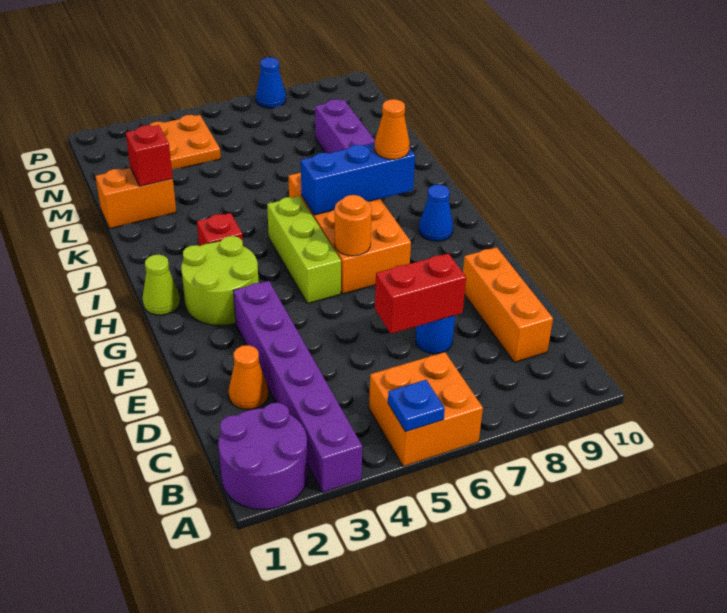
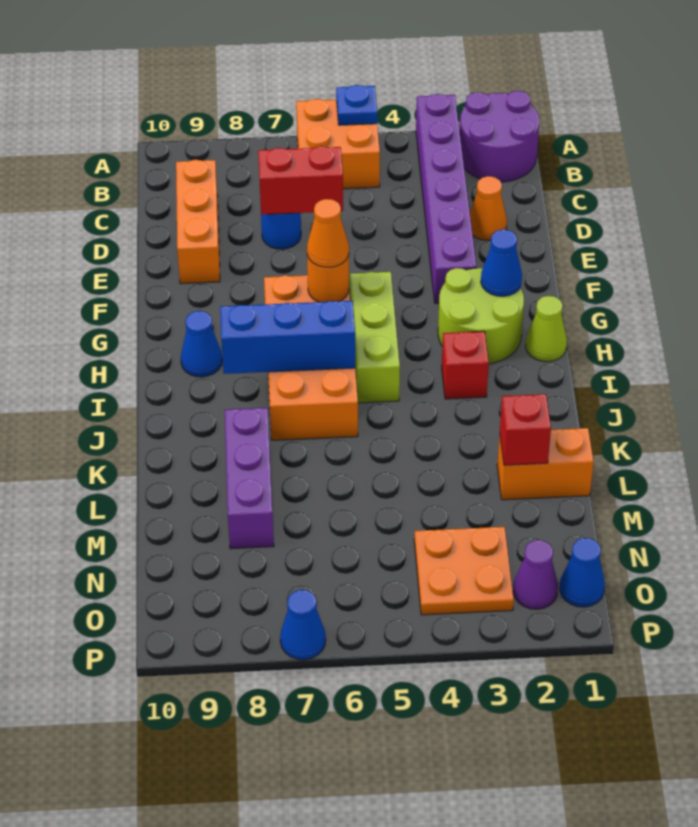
none -> blue cone G2 level 2
orange cone I8 level 3 -> orange cone G6 level 3
none -> blue cone O1 level 1
none -> purple cone O2 level 1

